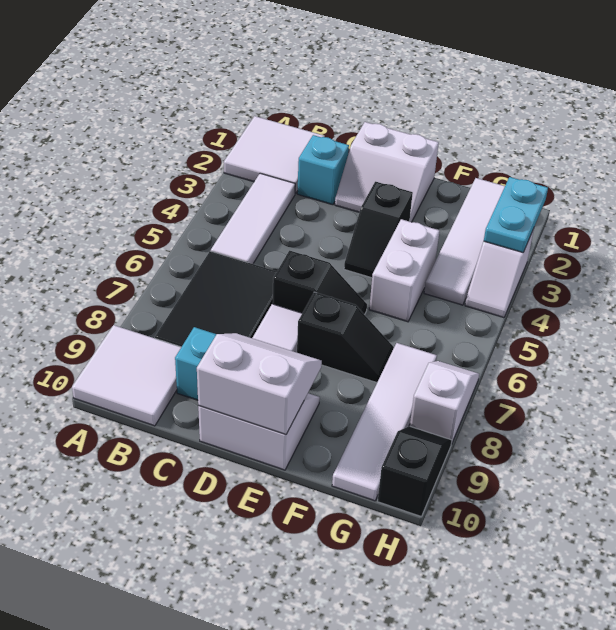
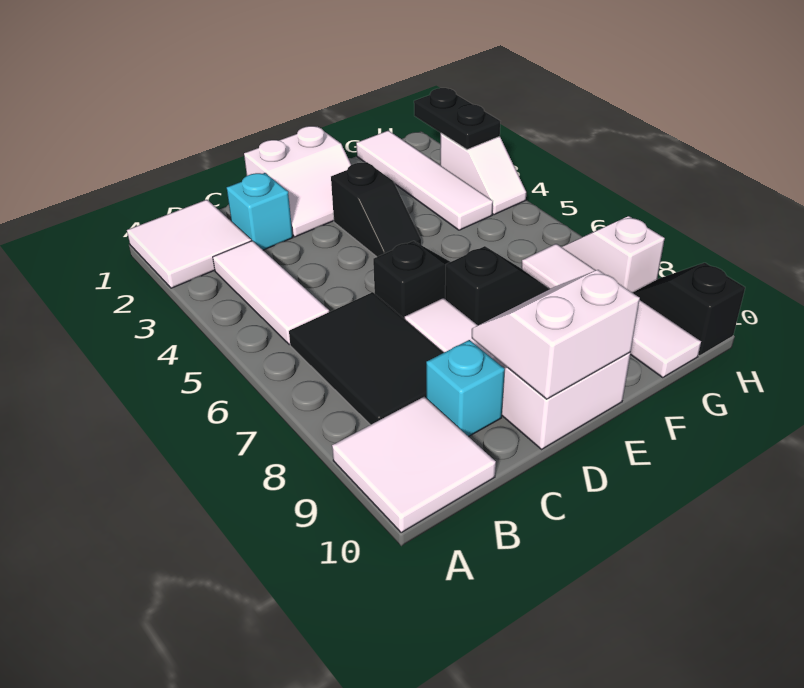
white brick F4:F5 level 1 -> none
cyan plate H2:H3 level 2 -> black plate H2:H3 level 2

